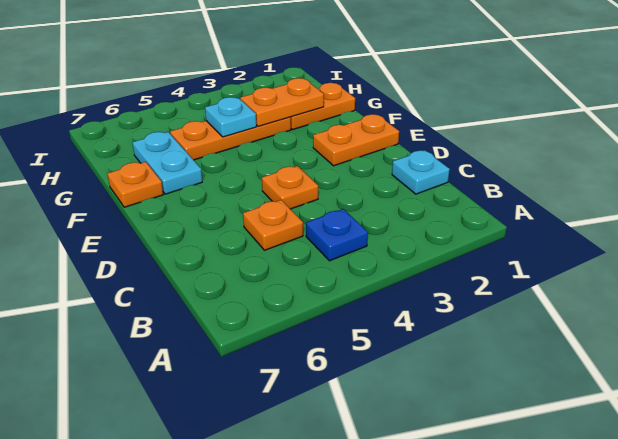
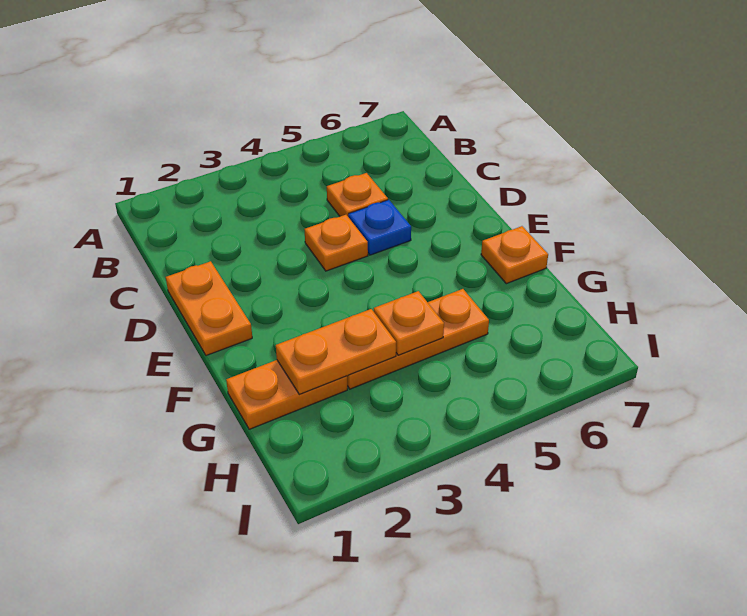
blue plate B4 level 1 -> blue plate D5 level 1
cyan plate C1 level 1 -> none
orange plate E1:E2 level 1 -> orange plate D1:E1 level 1
cyan plate F6:G6 level 1 -> none
cyan plate G4 level 2 -> orange plate G4 level 2

